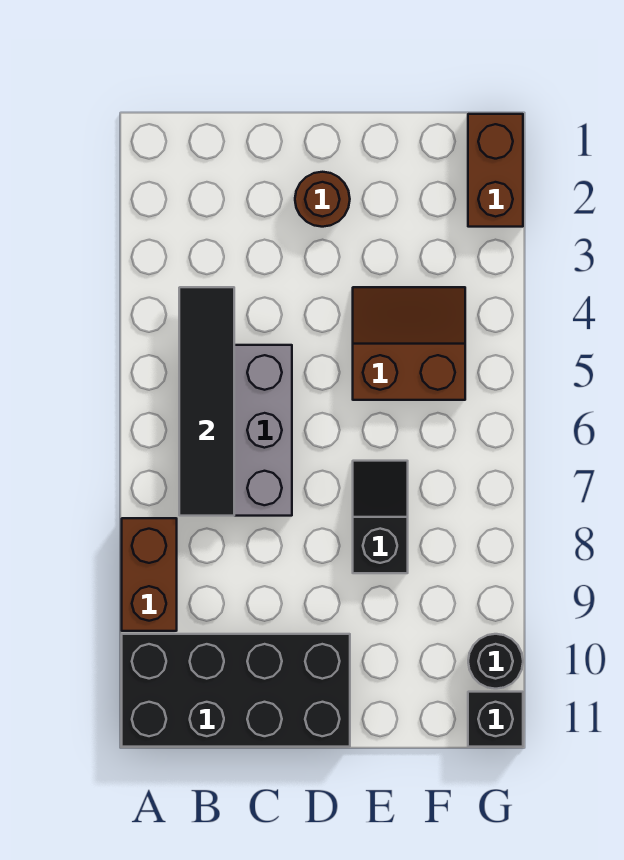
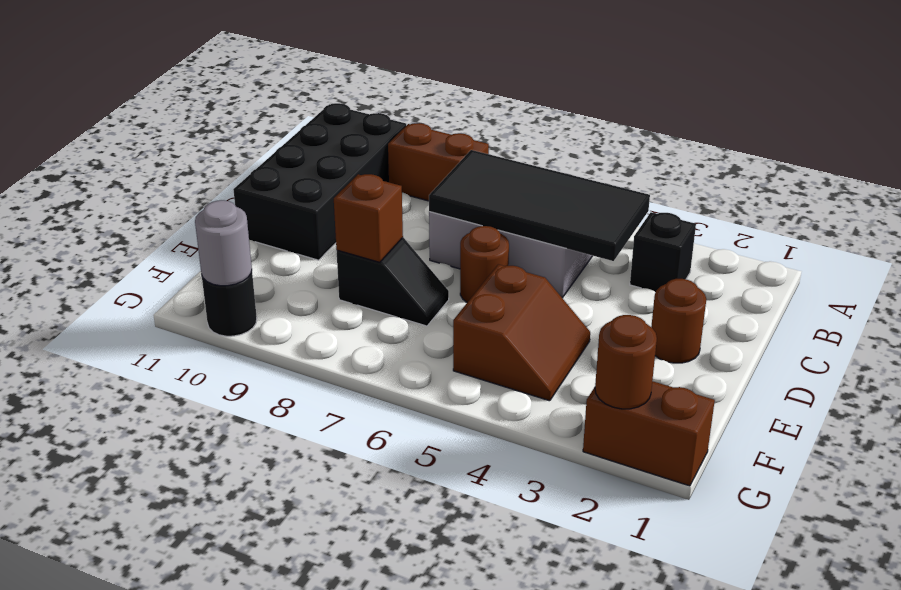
black tile B4:B7 level 2 -> black tile B4:C7 level 2
none -> brown round brick D6 level 1
none -> brown brick E8 level 2
none -> brown round brick G2 level 2
none -> grey round brick G10 level 2
black brick G11 level 1 -> black brick B3 level 1

